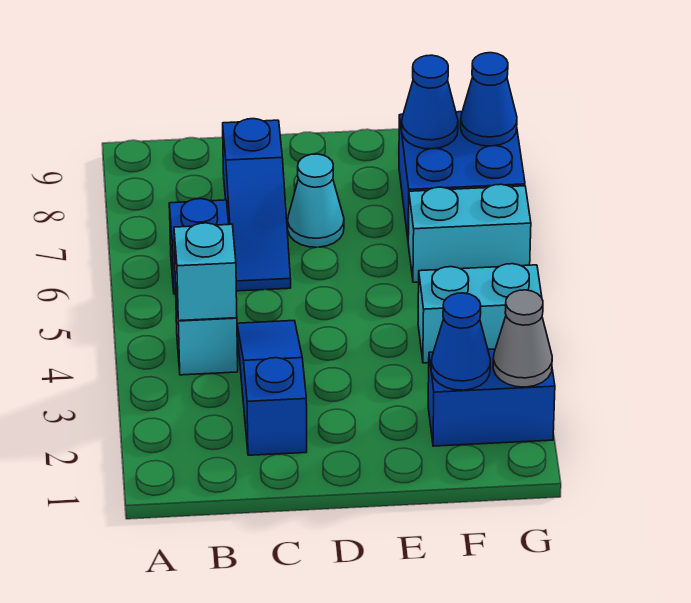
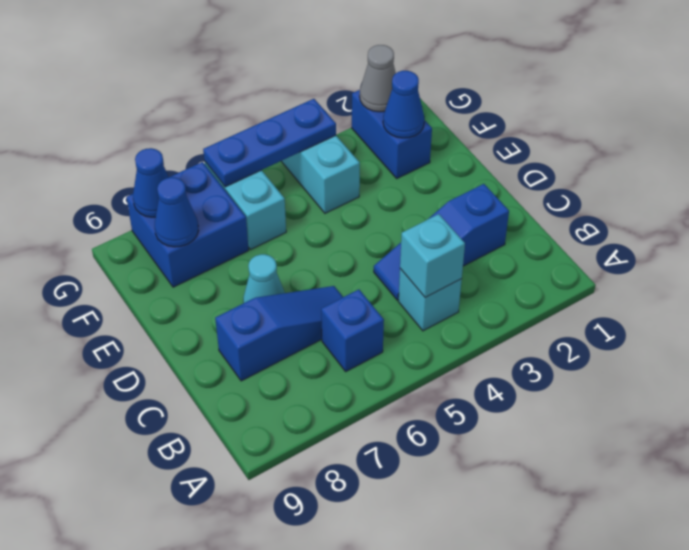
none -> blue plate G4:G6 level 2

